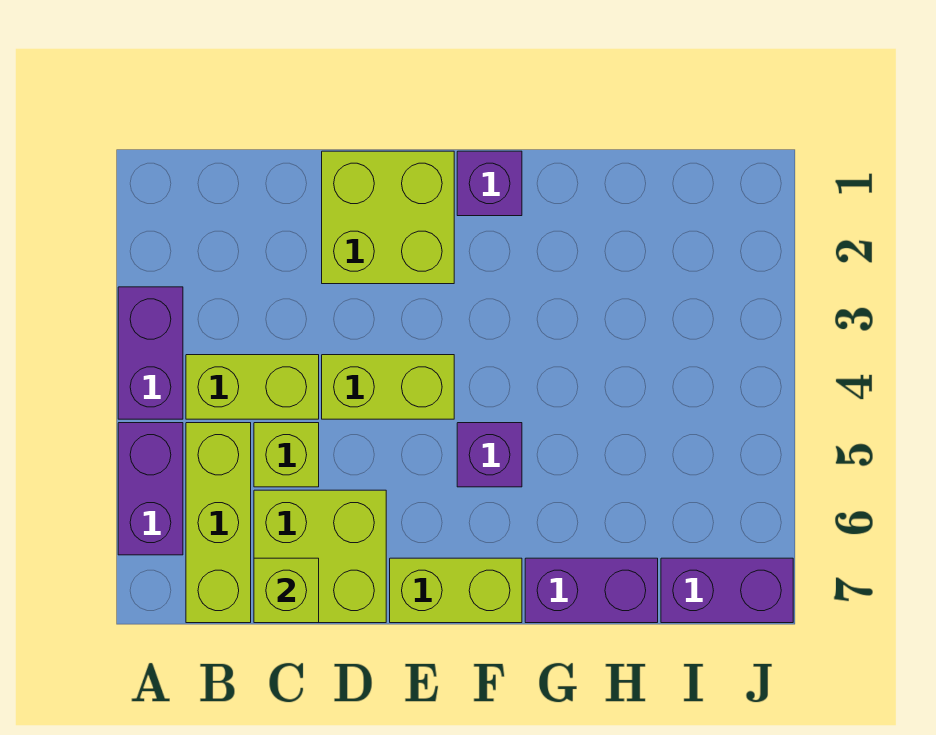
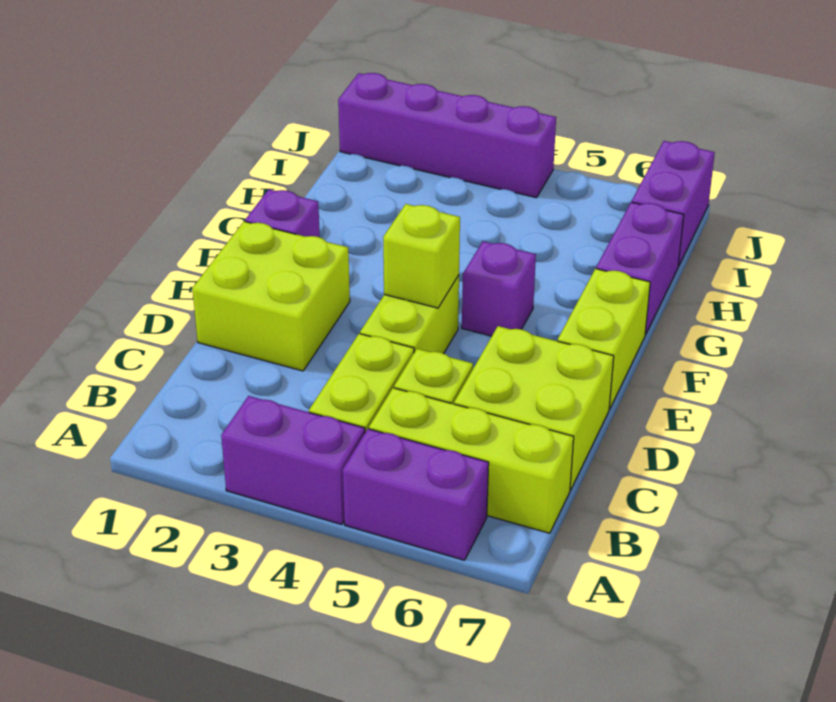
lime brick C7 level 2 -> lime brick E4 level 2
none -> purple brick J1:J4 level 1

